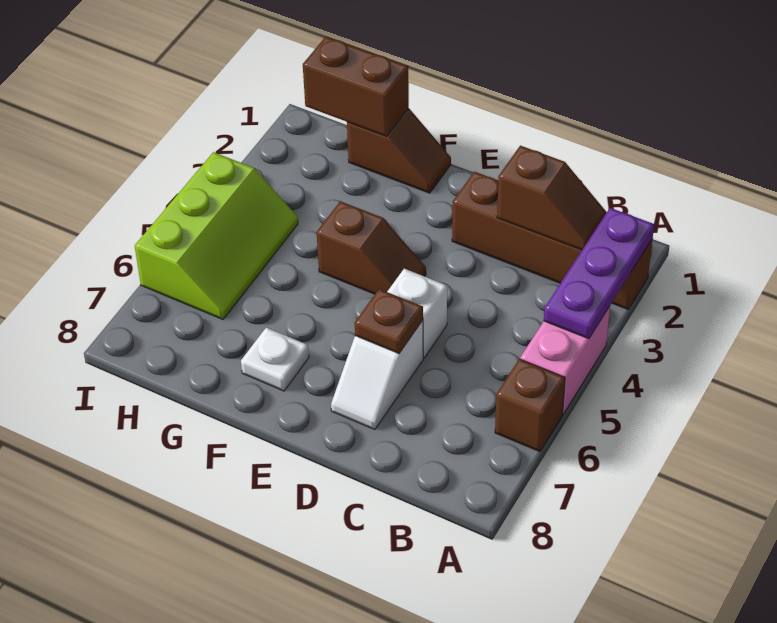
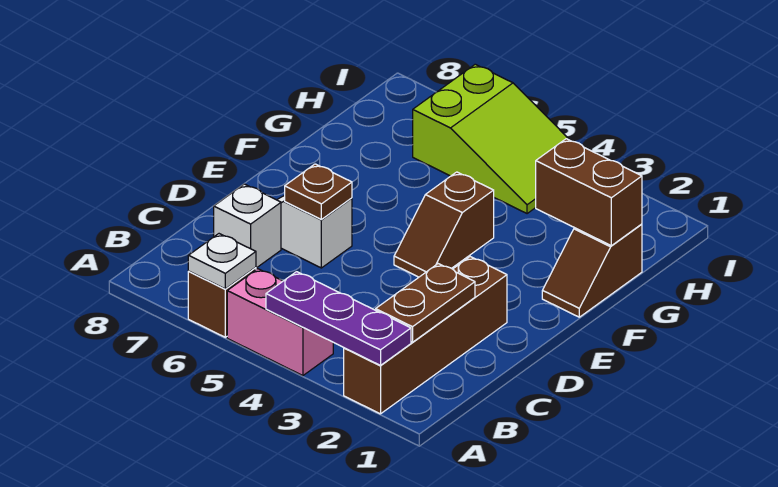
brown slope B2:C2 level 2 top C -> brown plate B2:C2 level 2
white brick D5 level 1 -> white brick C7 level 1
white plate F7 level 1 -> white plate A6 level 2
brown brick G1:H1 level 2 -> brown brick G1:G2 level 2
lime slope H4:I6 level 1 top I -> lime slope H4:I6 level 1 top 6

